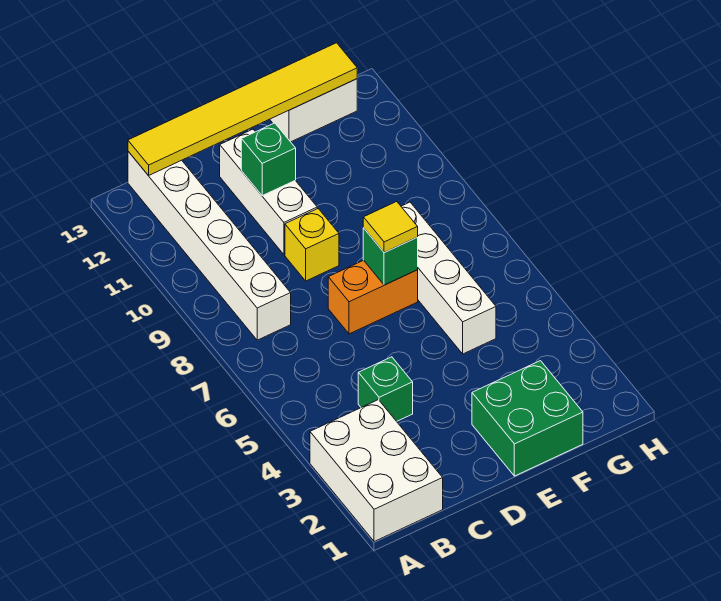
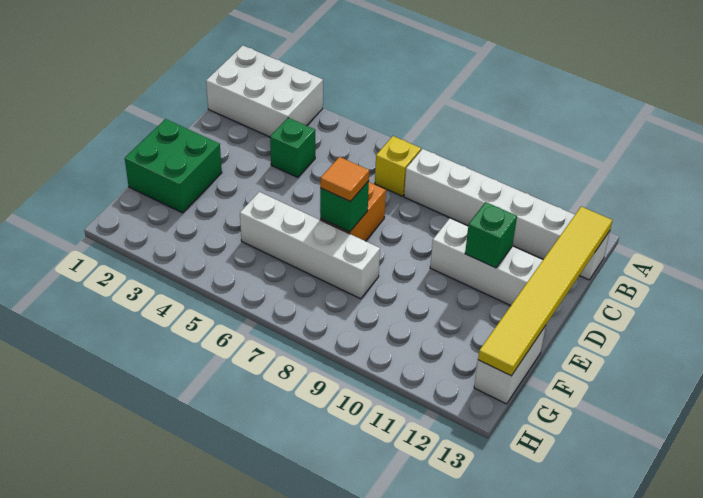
yellow brick D9 level 1 -> yellow brick B7 level 1
yellow tile E7 level 3 -> orange tile E7 level 3

